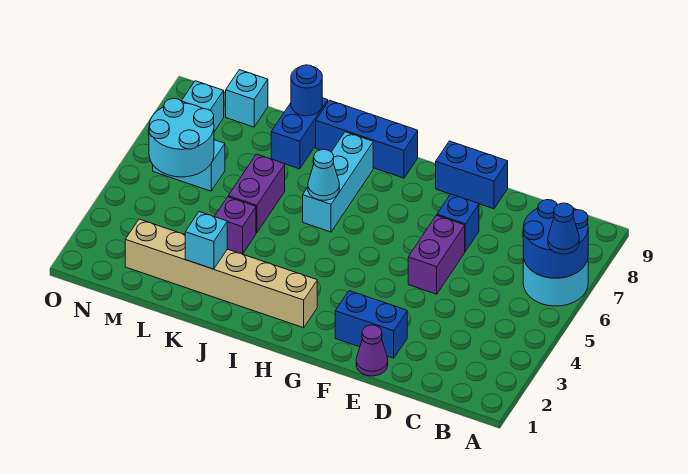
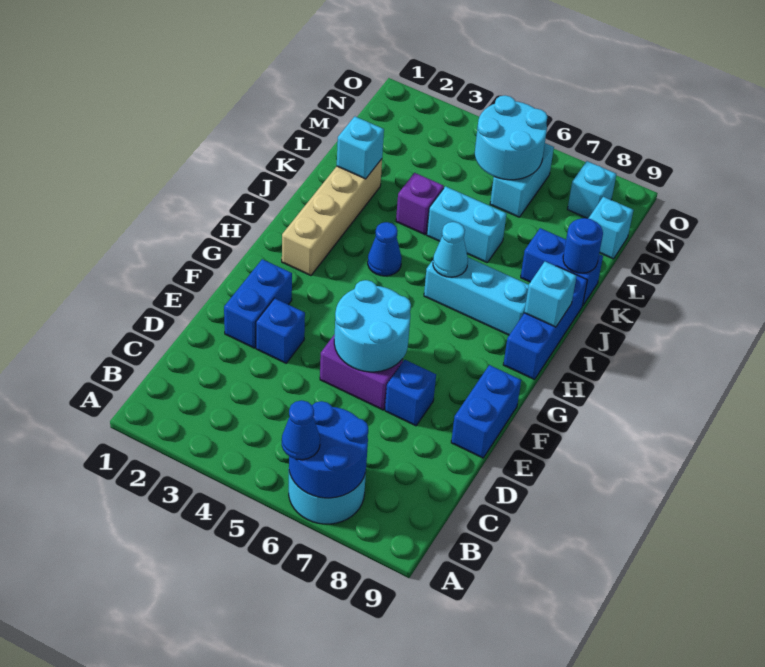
purple cone E1 level 1 -> none
none -> blue brick E3 level 1
none -> cyan round brick E5:F6 level 2
tan brick H2:M2 level 1 -> tan brick H2:K2 level 1
none -> blue cone I4 level 1
none -> cyan brick I9 level 2
purple brick K5:K6 level 1 -> cyan brick K5:K6 level 1

